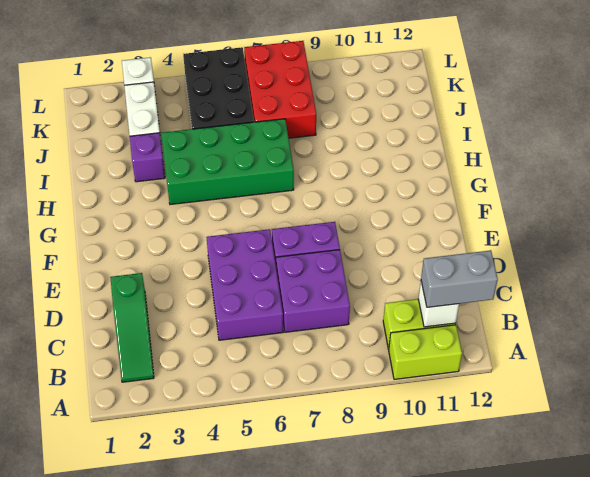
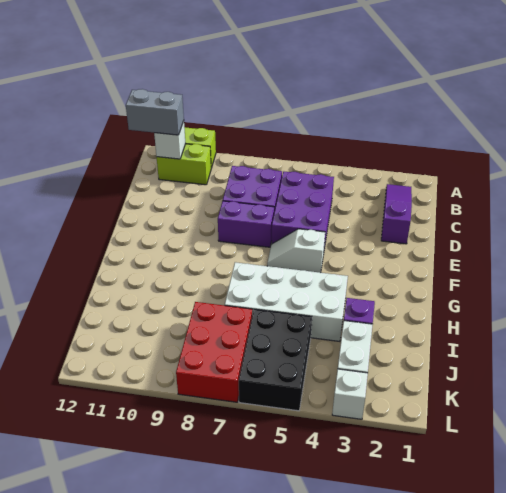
green slope B2:D2 level 1 top D -> purple slope B2:D2 level 1 top D
none -> white slope F5:F6 level 1 top 5
green brick H4:I7 level 1 -> white brick H4:I7 level 1

